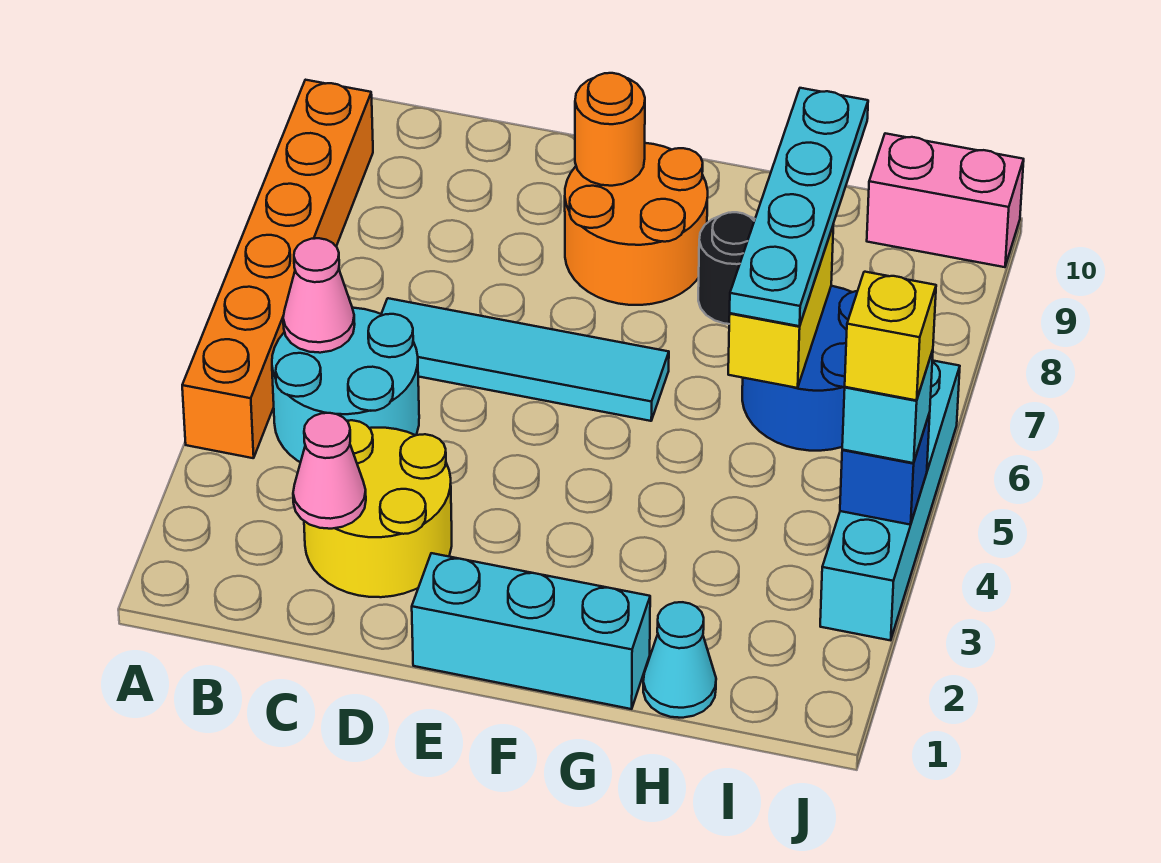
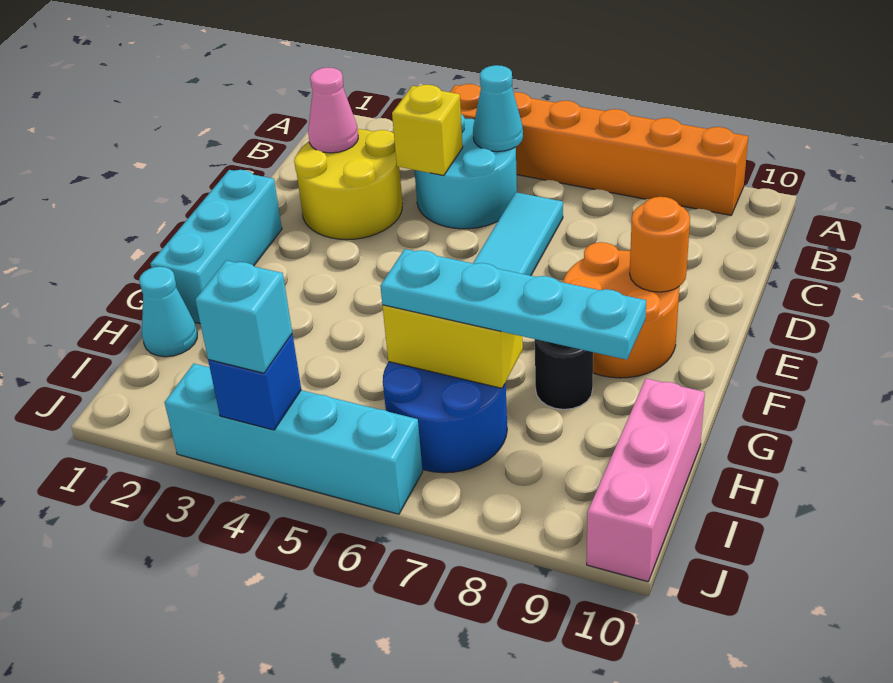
pink cone B5 level 2 -> cyan cone B5 level 2
pink brick I10:J10 level 1 -> pink brick H10:J10 level 1
yellow brick J4 level 4 -> yellow brick C4 level 2

